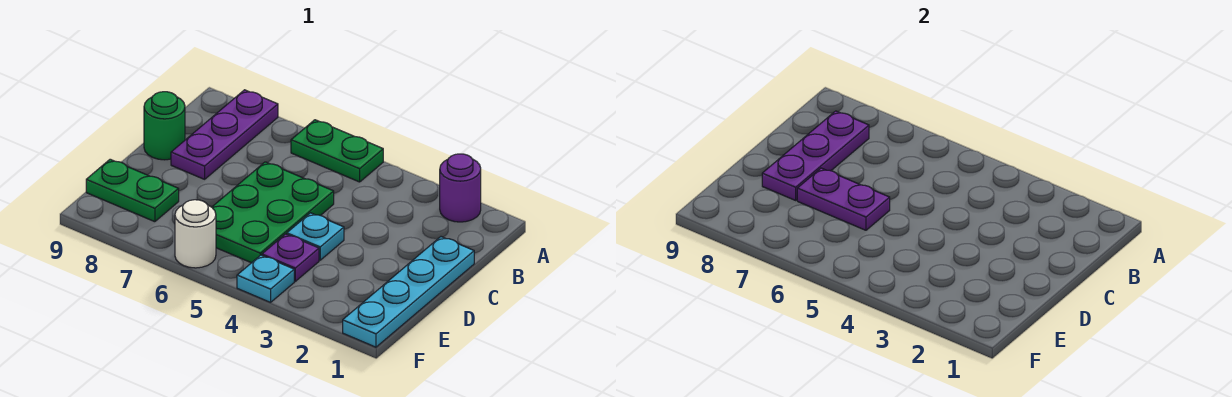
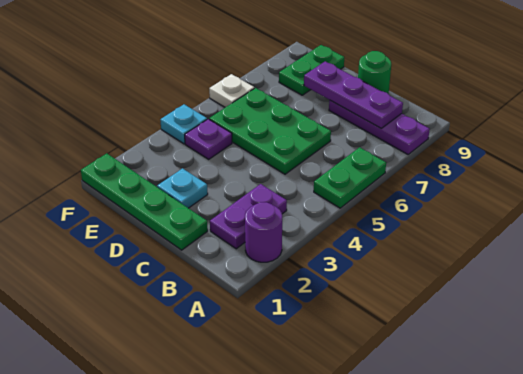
cyan plate C1:F1 level 1 -> green plate C1:F1 level 1
cyan plate D4 level 1 -> cyan plate D2 level 1
purple plate D6:D7 level 2 -> purple plate B2:B3 level 1
white round brick F6 level 1 -> white plate F6 level 1

